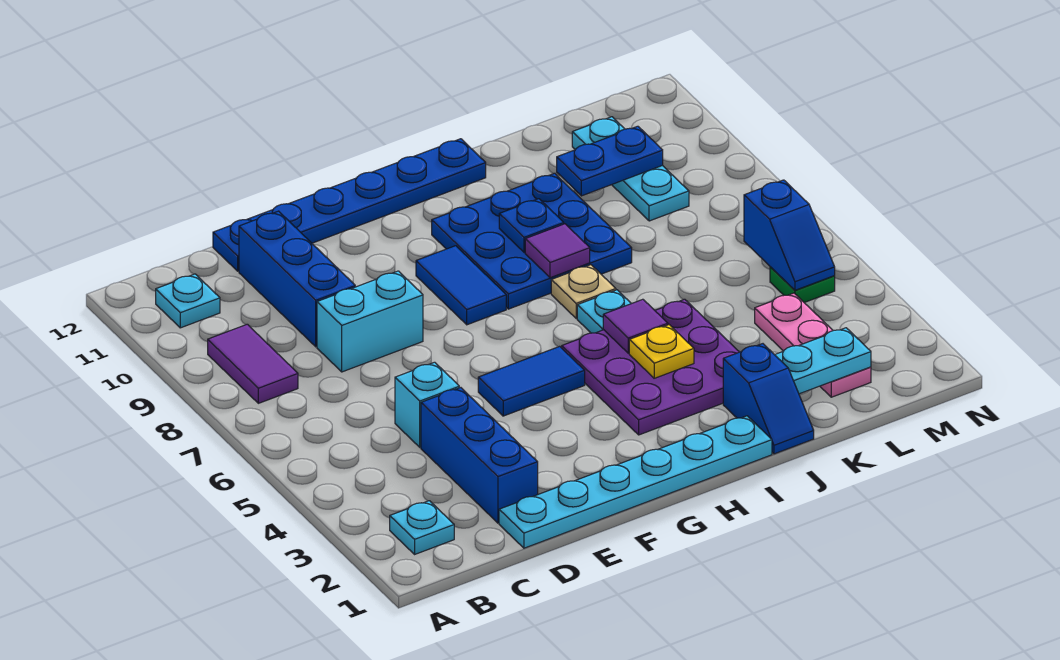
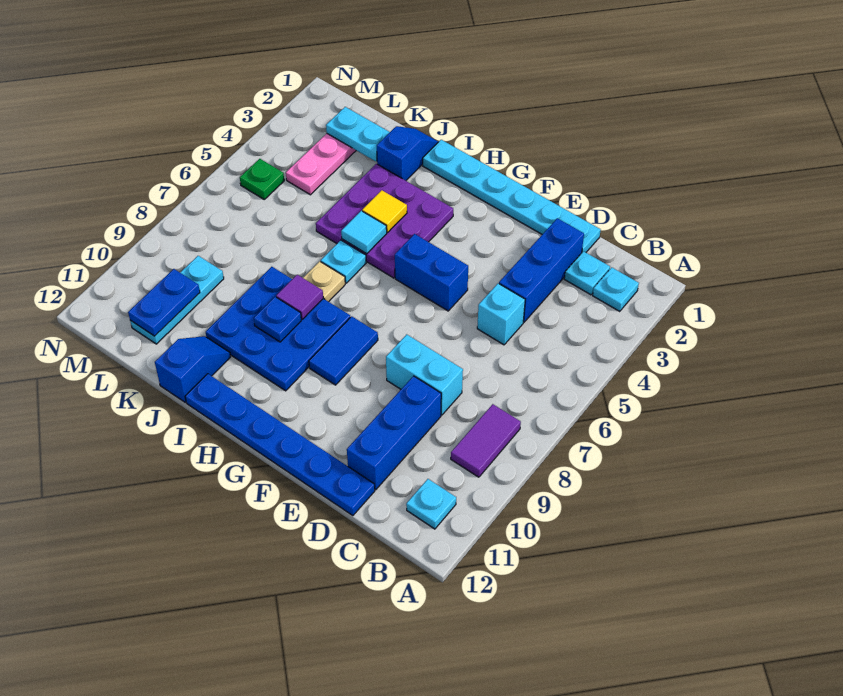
none -> cyan plate C2 level 1
blue tile F5:G5 level 1 -> blue brick F5:G5 level 1
yellow plate I4 level 2 -> yellow tile I4 level 2
purple tile I5 level 2 -> cyan tile I5 level 2
blue plate K10:L10 level 2 -> blue plate L10:L11 level 2
blue slope M5:M6 level 2 top 6 -> blue slope J11:J12 level 1 top 12

